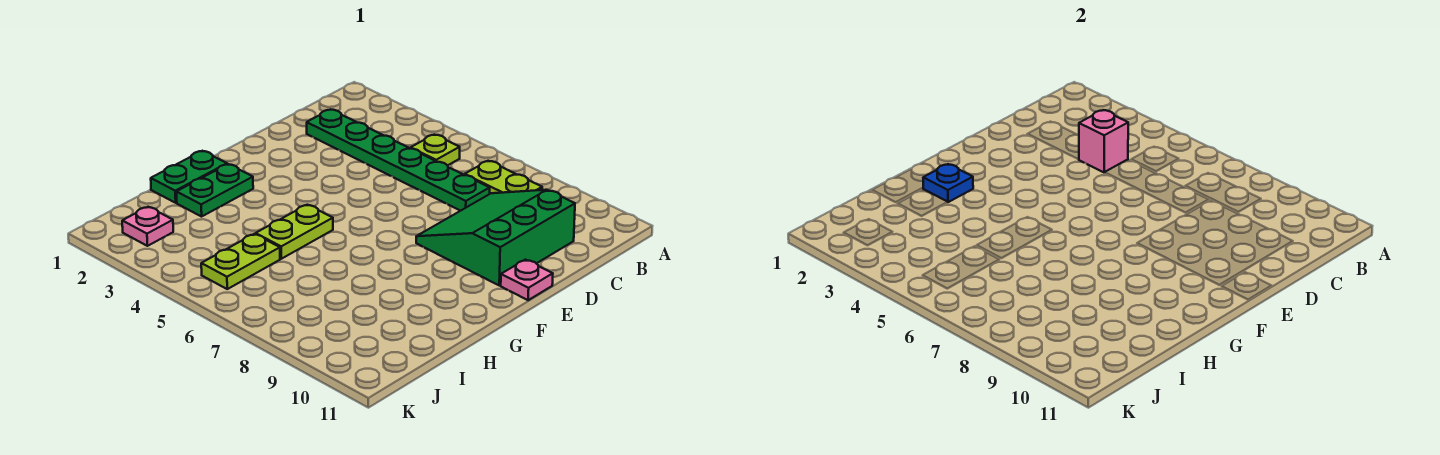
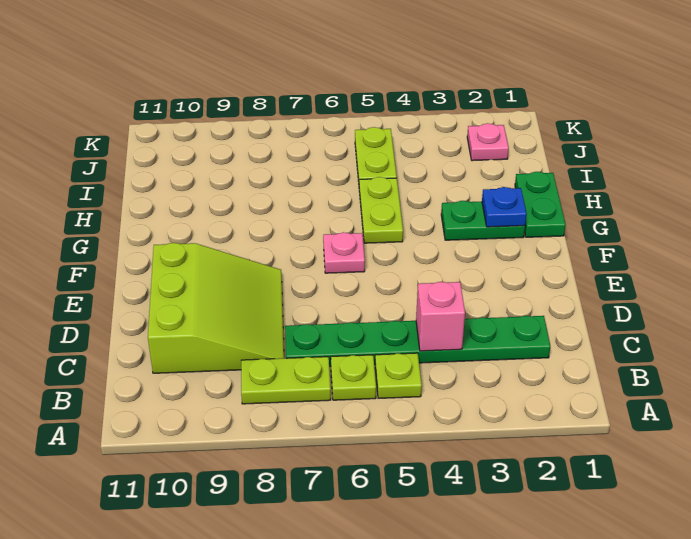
none -> lime plate B6 level 1
green slope C8:E10 level 1 top 10 -> lime slope C8:E10 level 1 top 10
pink plate E11 level 1 -> pink plate F6 level 1
green plate G2:H2 level 1 -> green plate G2:G3 level 1

